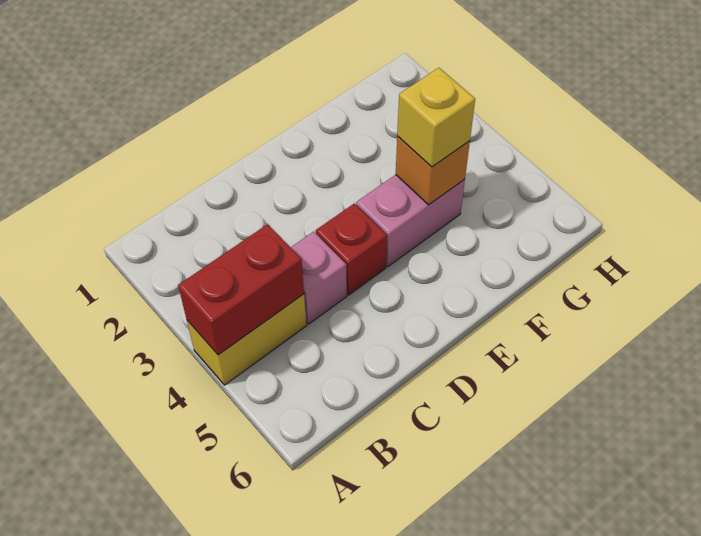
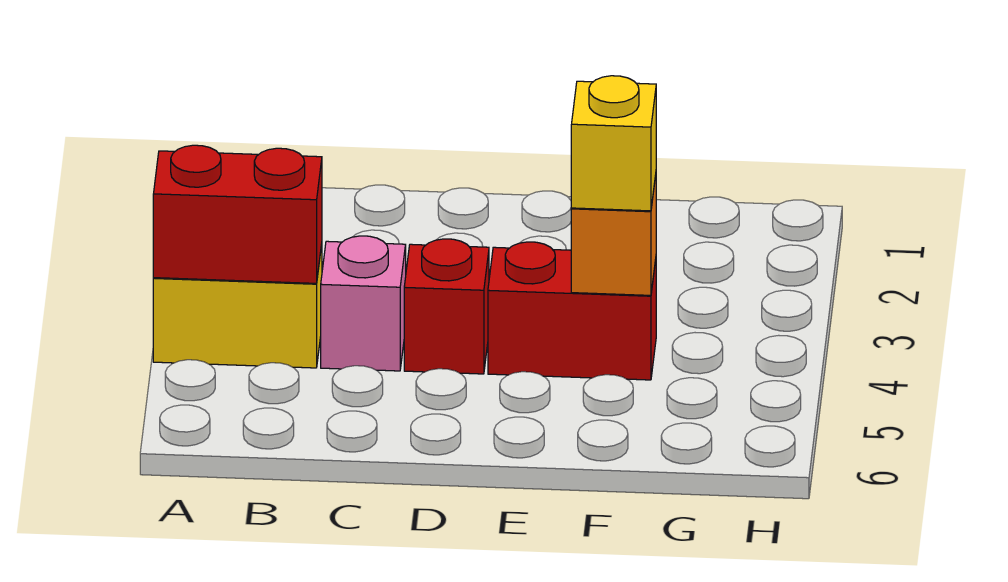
pink brick E4:F4 level 1 -> red brick E4:F4 level 1

